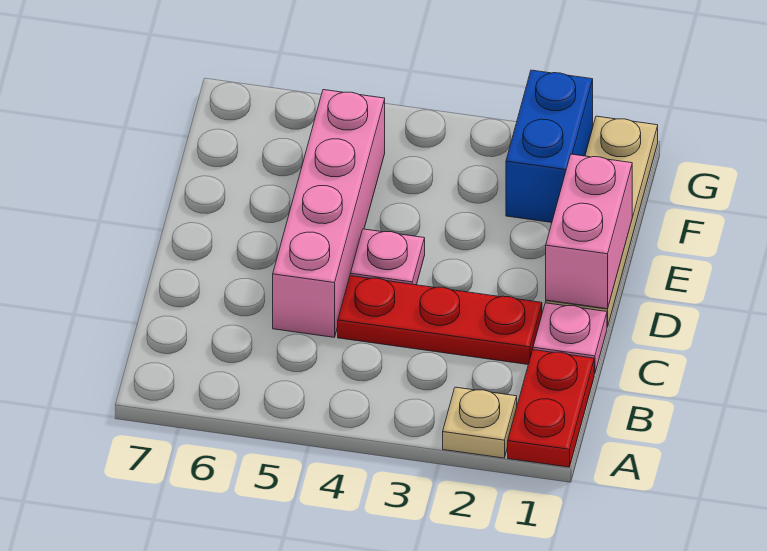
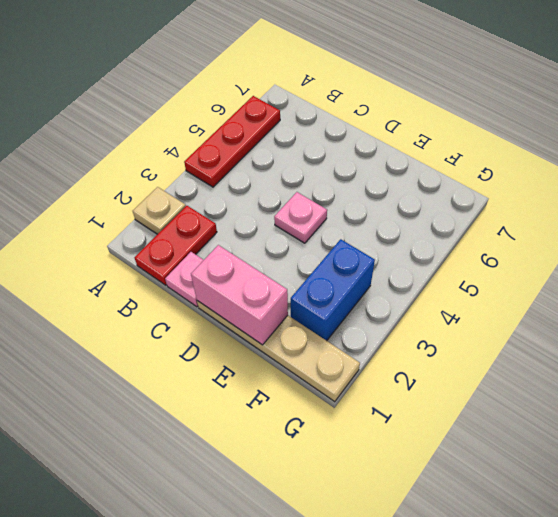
red plate A1:B1 level 1 -> red plate B1:B2 level 1
red plate C2:C4 level 1 -> red plate A4:A6 level 1
pink brick C5:F5 level 1 -> none
blue brick F2:G2 level 1 -> blue brick F2:F3 level 1

